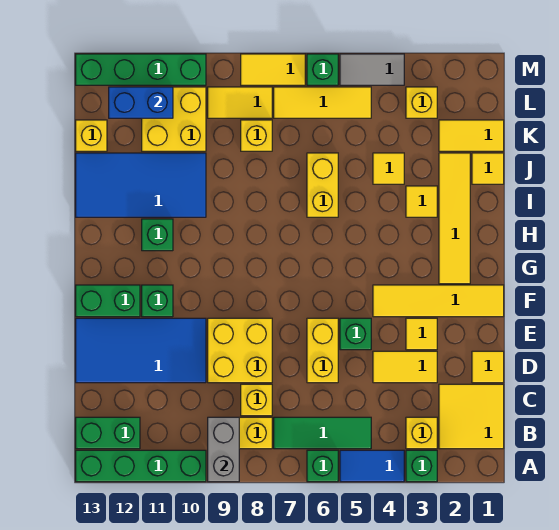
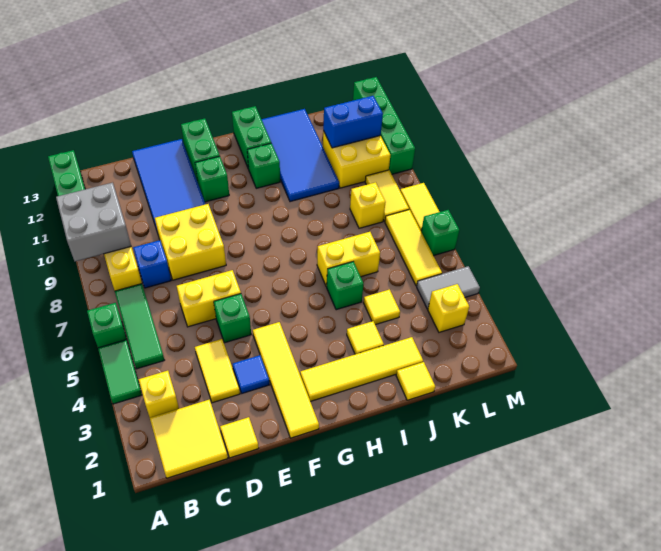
green brick A3 level 1 -> green brick I5 level 1
blue tile A4:A5 level 1 -> green tile A4:A5 level 1
grey brick A9:B9 level 2 -> grey brick A9:B10 level 2
green brick B12:B13 level 1 -> green brick H12:H13 level 1
yellow brick C8 level 1 -> blue brick C8 level 1
yellow tile E3 level 1 -> blue tile E3 level 1
yellow tile K1:K2 level 1 -> none
yellow brick K13 level 1 -> none
blue brick L11:L12 level 2 -> blue brick K11:L11 level 2
grey tile M4:M5 level 1 -> grey tile L4:M4 level 1

